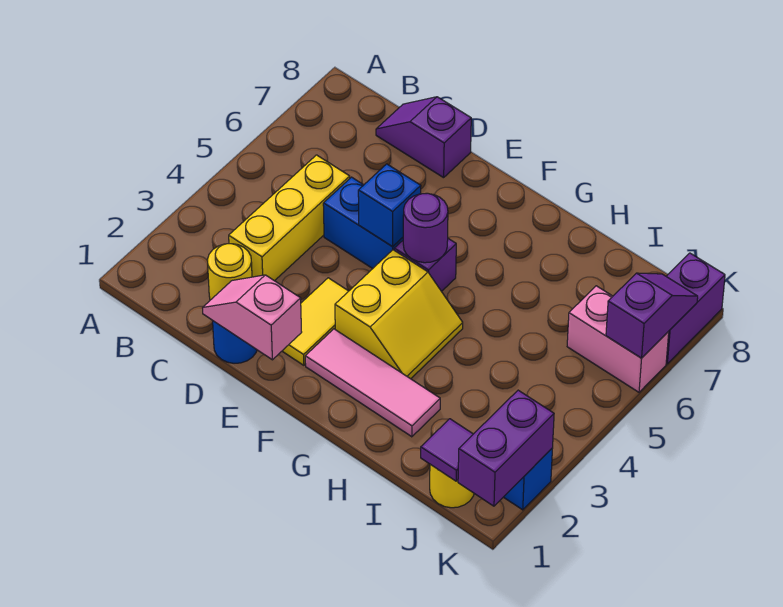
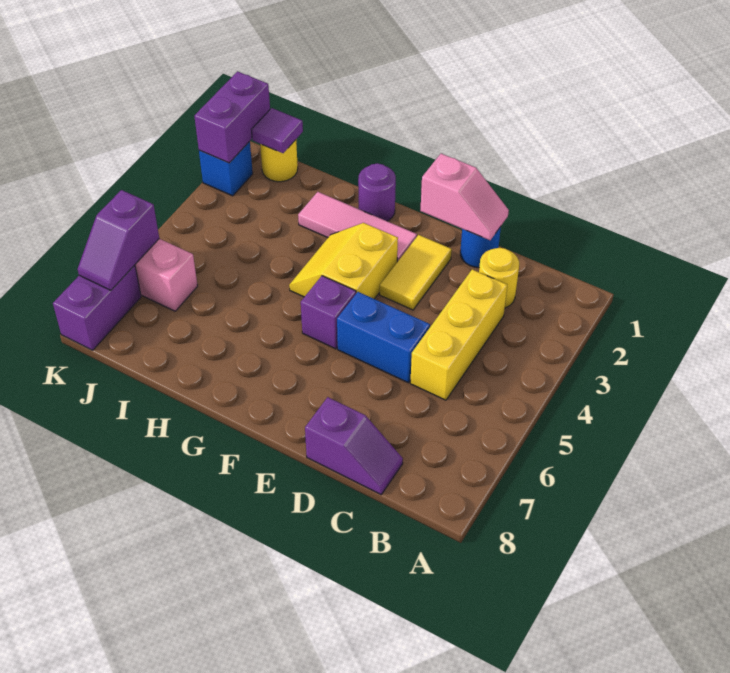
blue brick E5 level 2 -> none
purple round brick F5 level 2 -> purple round brick G1 level 1

